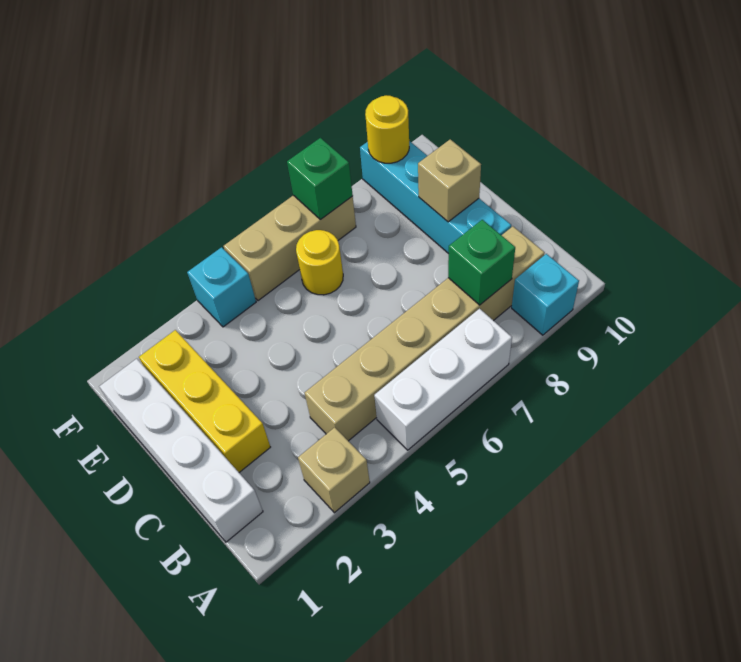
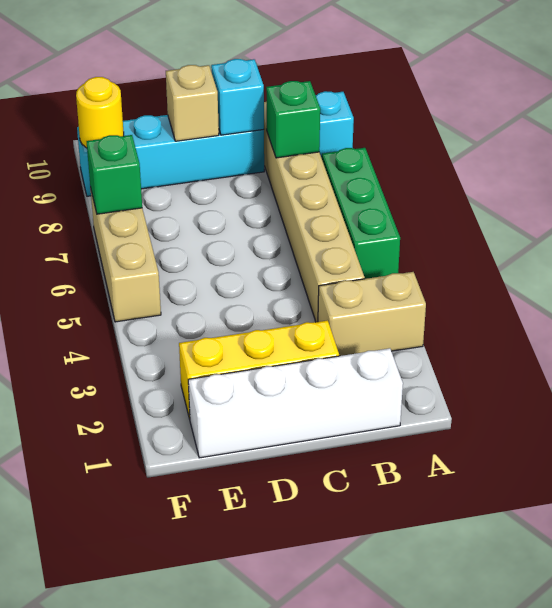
tan brick A3 level 1 -> tan brick A3:B3 level 1
white brick A5:A7 level 1 -> green brick A5:A7 level 1
yellow round brick E6 level 1 -> none
cyan brick F4 level 1 -> cyan brick C9 level 2

